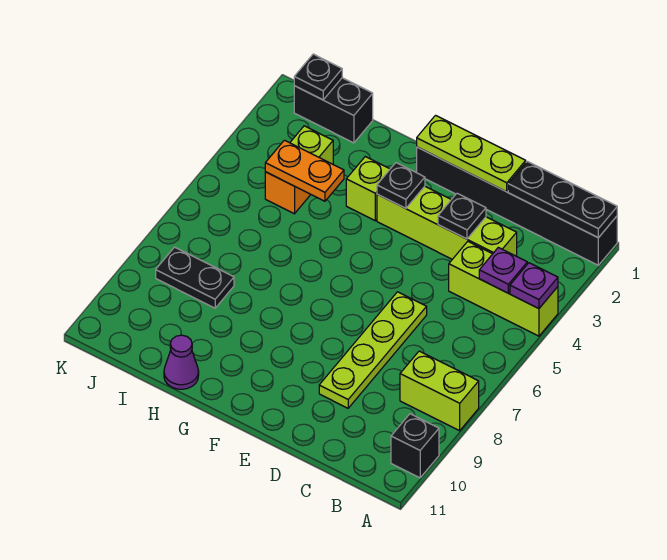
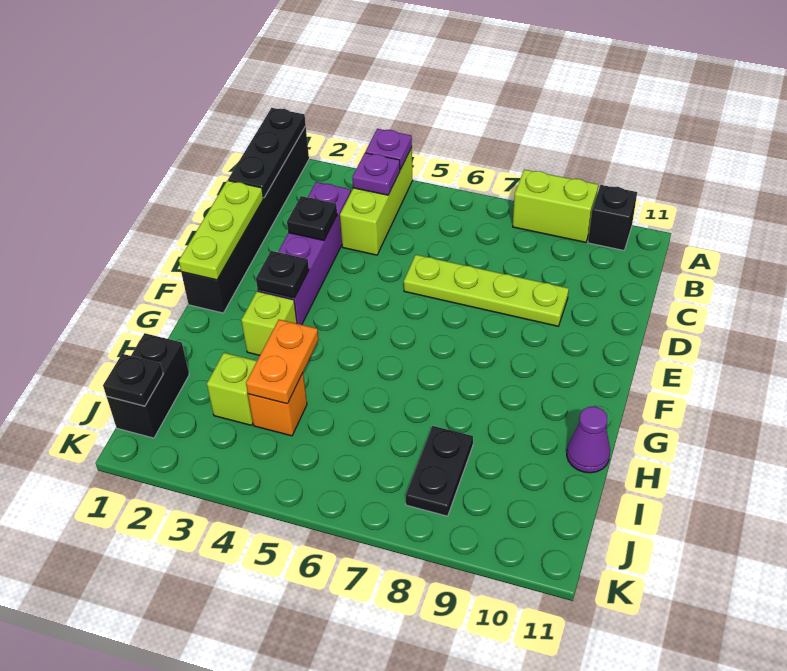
lime brick A8:B8 level 1 -> lime brick A8:A9 level 1
lime brick C3:F3 level 1 -> purple brick C3:F3 level 1

